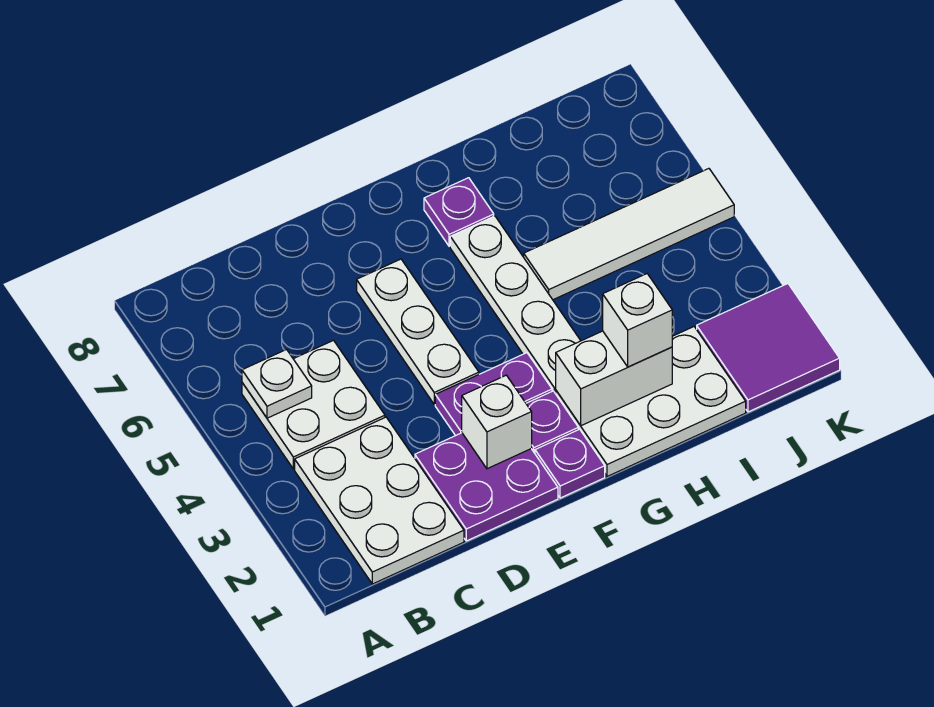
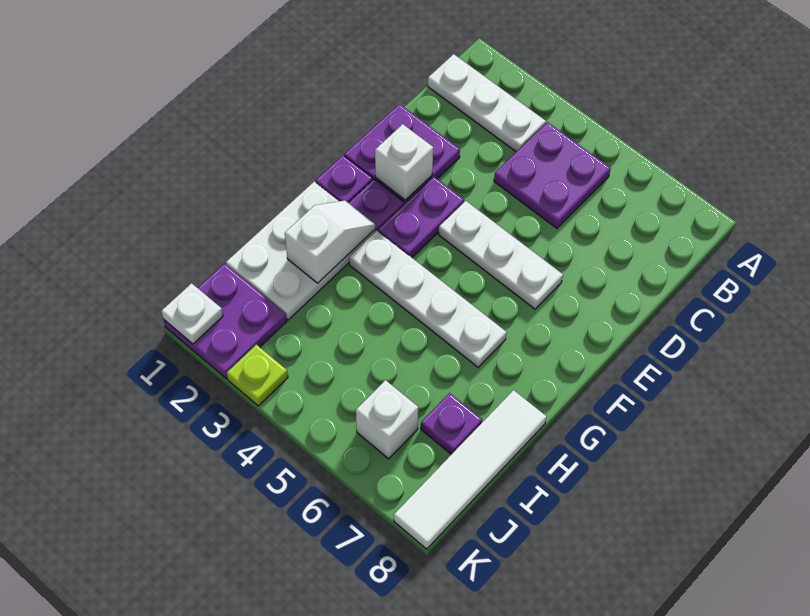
white plate B1:C3 level 1 -> white plate B1:B3 level 1
white plate B4:C5 level 1 -> purple plate B4:C5 level 1
white plate B5 level 2 -> white plate K1 level 2
white brick G2:H2 level 2 -> white slope G2:H2 level 2 top H
purple plate G7 level 1 -> purple plate I7 level 1
white brick H2 level 3 -> white brick J6 level 1
white tile H5:K5 level 1 -> white tile H8:K8 level 1
purple tile J1:K2 level 1 -> purple plate J1:K2 level 1
none -> lime plate K3 level 1

